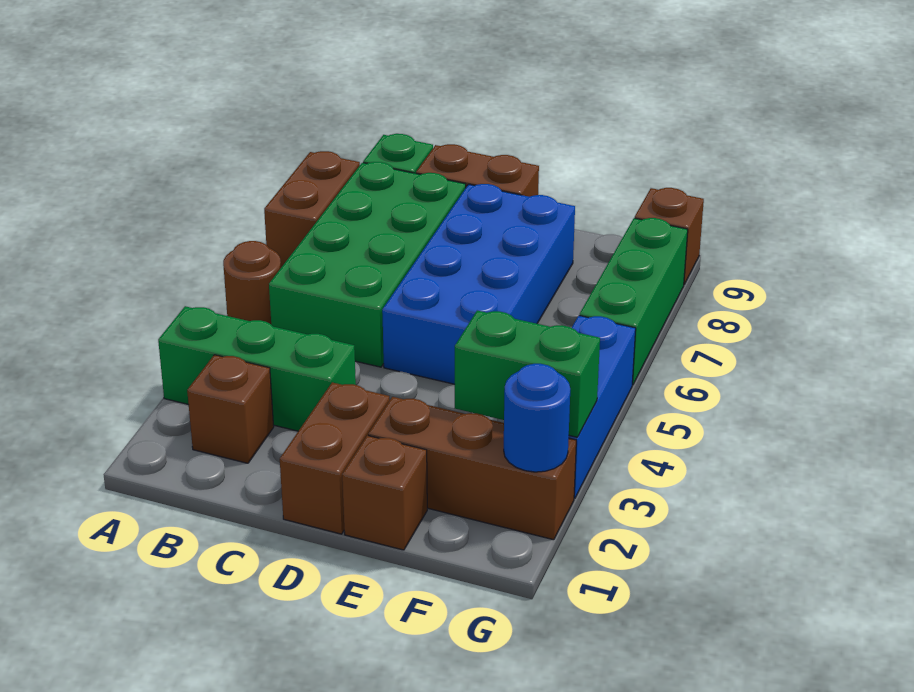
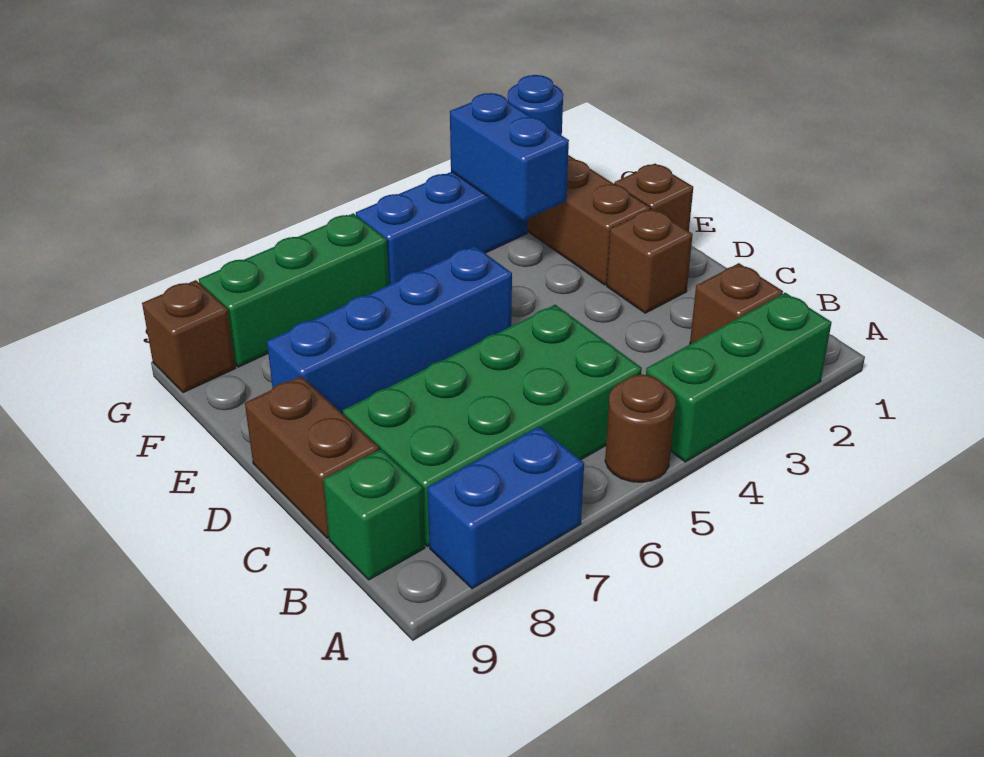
green brick A3:C3 level 1 -> green brick A2:A4 level 1
brown brick A7:A8 level 1 -> blue brick A7:A8 level 1
brown brick D1:D2 level 1 -> brown brick D2 level 1
blue brick D5:E8 level 1 -> blue brick E5:E8 level 1
green brick F3:G3 level 2 -> blue brick F3:G3 level 2

